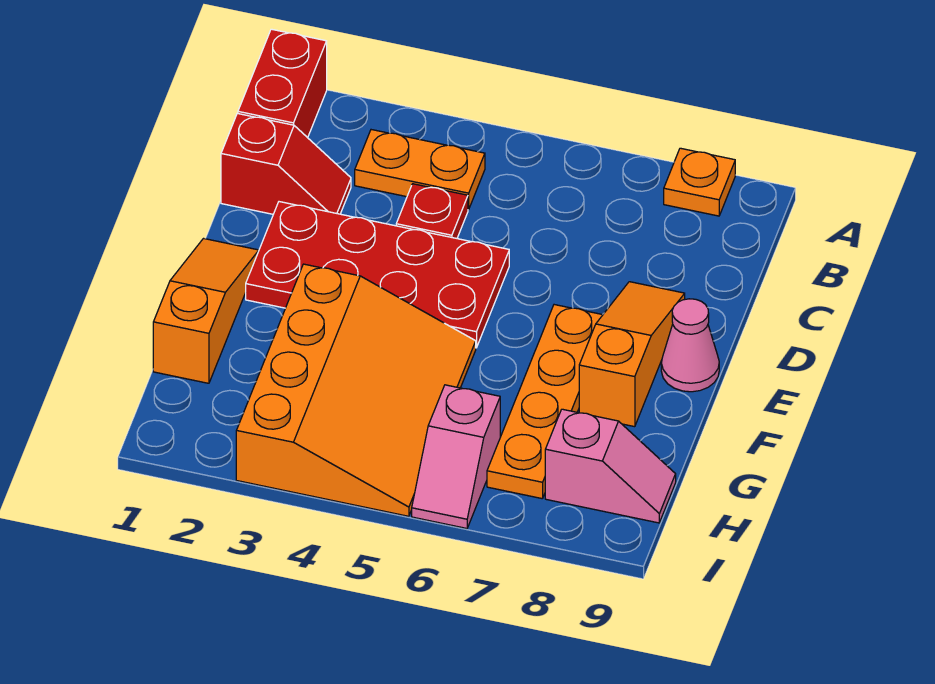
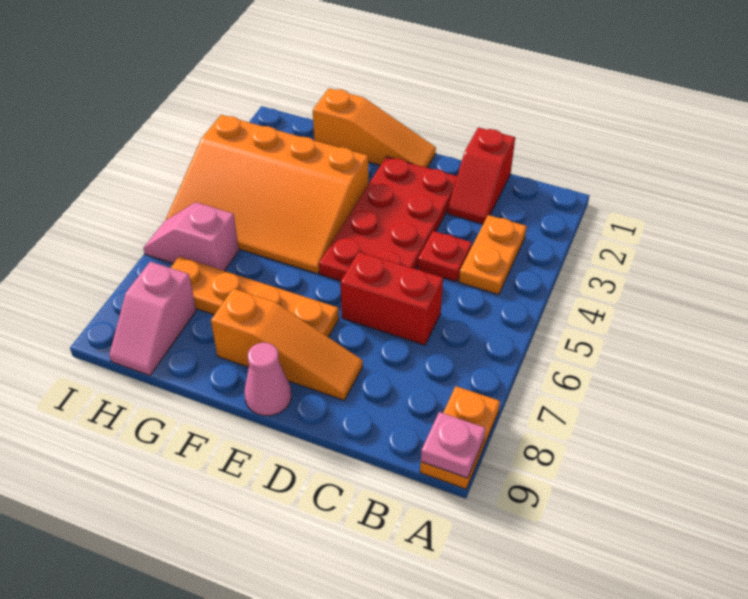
red brick A1:B1 level 1 -> red brick C6:D6 level 1
orange plate A8 level 1 -> orange plate A8:A9 level 1
none -> pink plate A9 level 2

